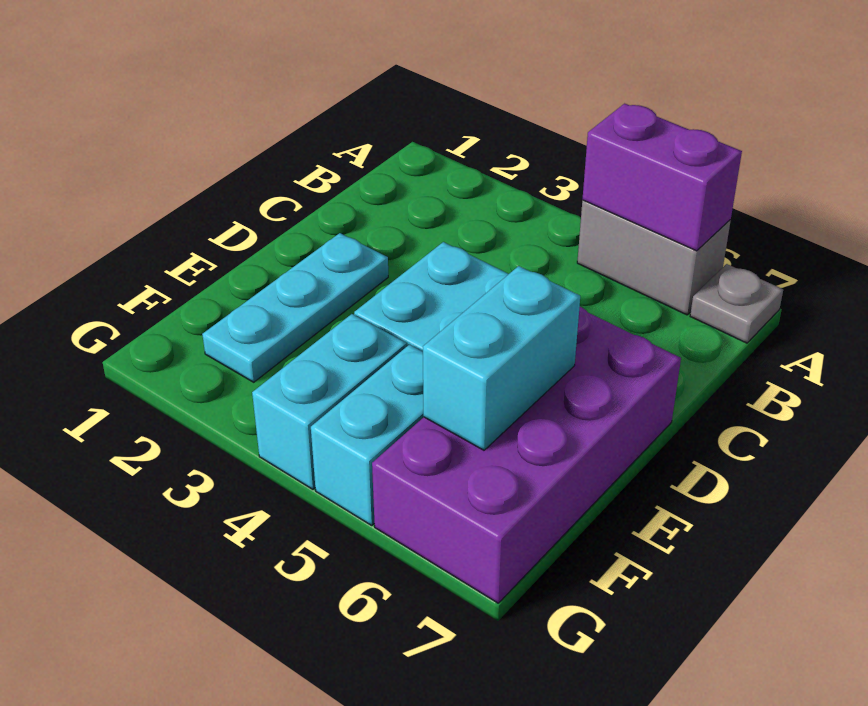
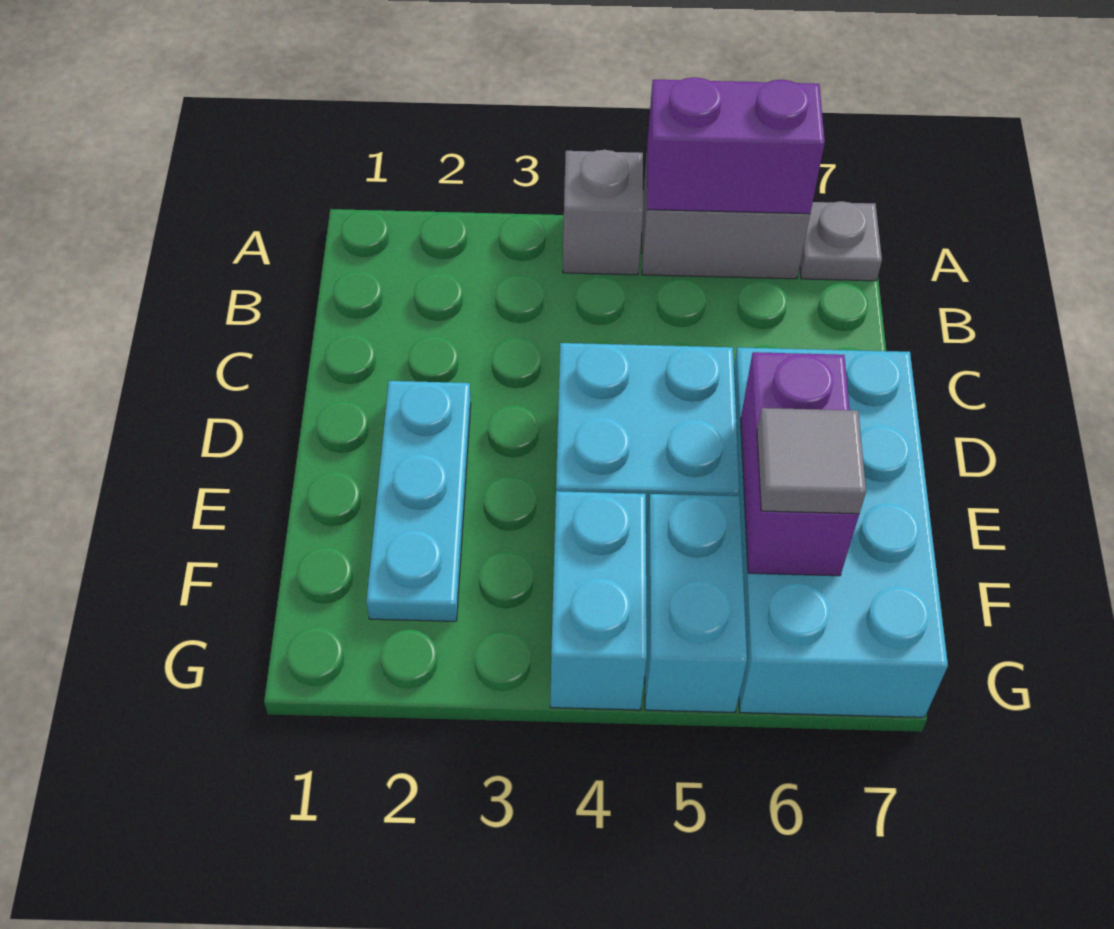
none -> grey brick A4 level 1
purple brick D6:G7 level 1 -> cyan brick D6:G7 level 1
cyan brick E6:F6 level 2 -> purple brick E6:F6 level 2
none -> grey tile F6 level 3

